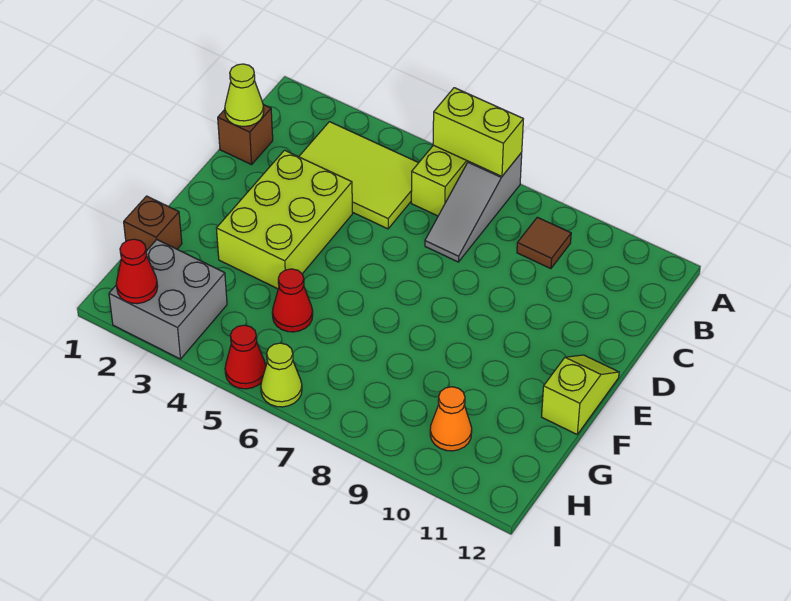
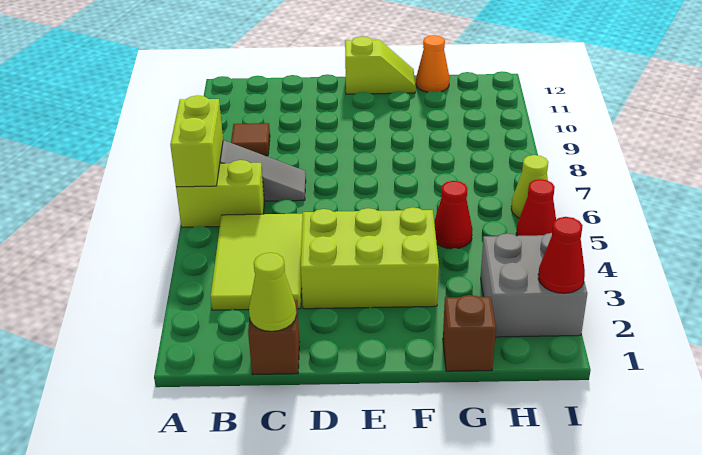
lime slope E12:F12 level 1 top F -> lime slope E12:F12 level 1 top E
orange cone H10 level 1 -> orange cone G12 level 1

